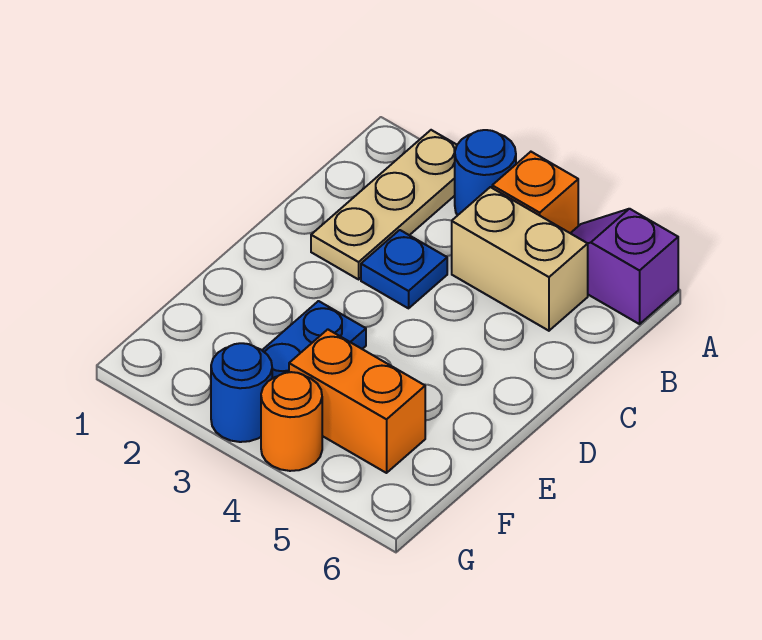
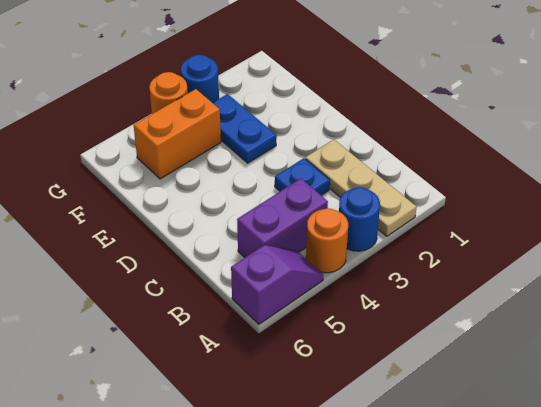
orange brick A4 level 1 -> orange round brick A4 level 1
tan brick B4:B5 level 1 -> purple brick B4:B5 level 1

